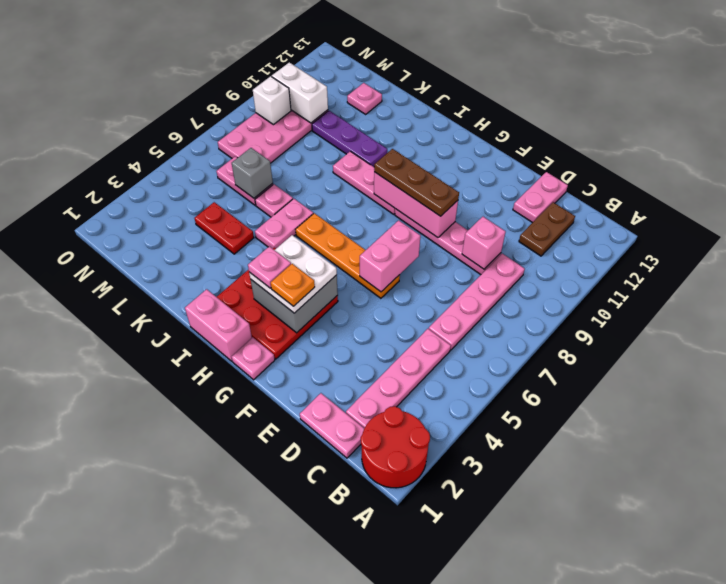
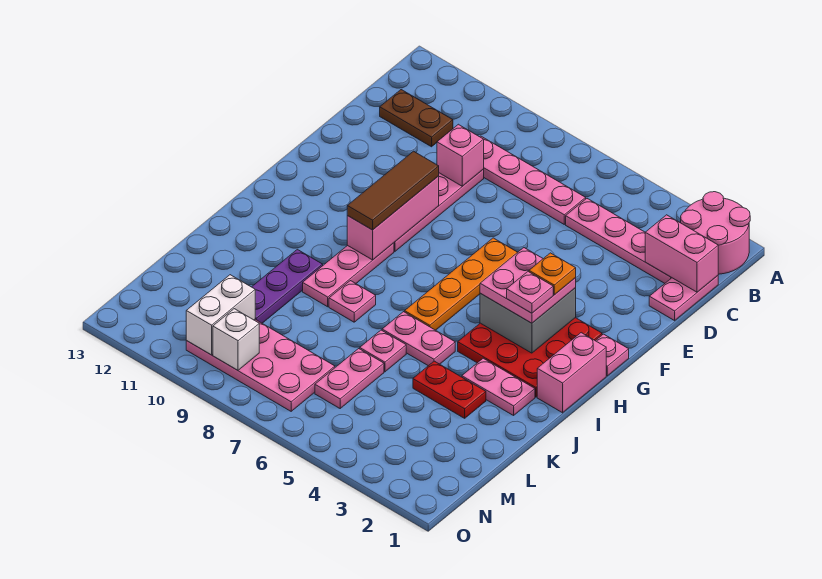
red round brick A1:B2 level 1 -> pink round brick A1:B2 level 1
pink plate D12:D13 level 1 -> pink plate J2:J3 level 1
pink brick F6:F7 level 2 -> pink brick C1:C2 level 2
brown plate F9:H9 level 3 -> brown tile F9:H9 level 3
white plate G3:H4 level 3 -> pink plate G3:H4 level 3
red plate K4:L4 level 1 -> red plate K3:K4 level 1
grey brick L6 level 2 -> none
pink plate L12 level 1 -> pink plate J8 level 1

